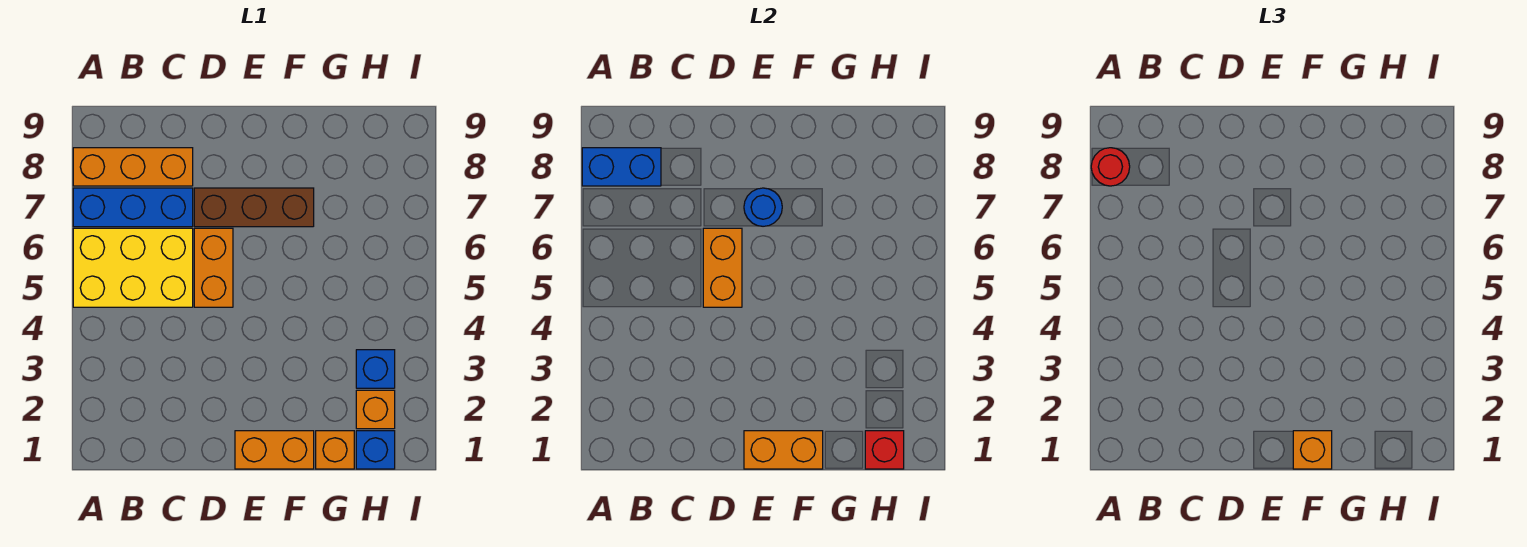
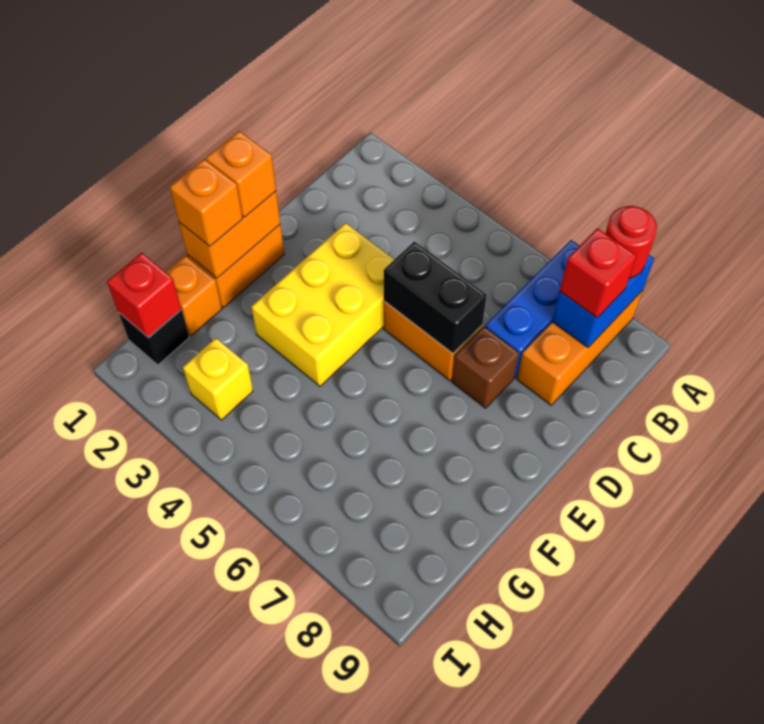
yellow brick A5:C6 level 1 -> yellow brick D3:F4 level 1
none -> red brick B8 level 3
orange brick D5:D6 level 2 -> black brick D5:D6 level 2
brown brick D7:F7 level 1 -> brown brick D7 level 1
blue round brick E7 level 2 -> none
blue brick H1 level 1 -> black brick H1 level 1
orange brick H2 level 1 -> orange brick E1 level 3
blue brick H3 level 1 -> yellow brick H3 level 1

